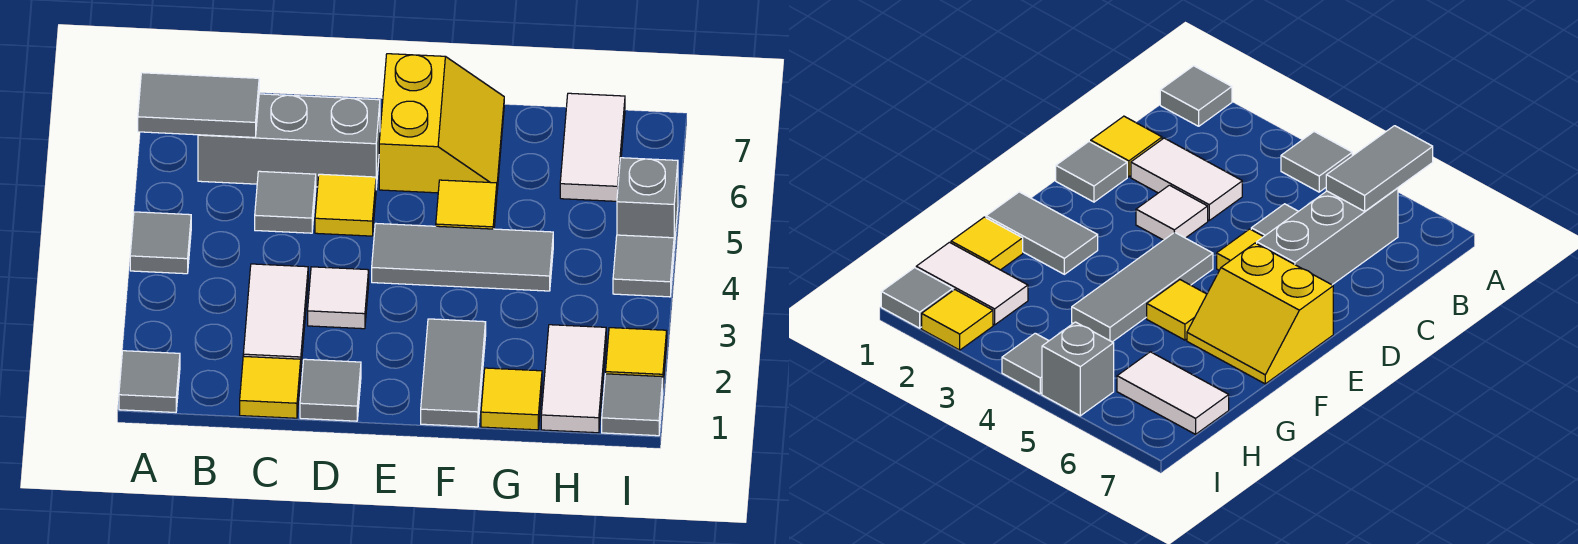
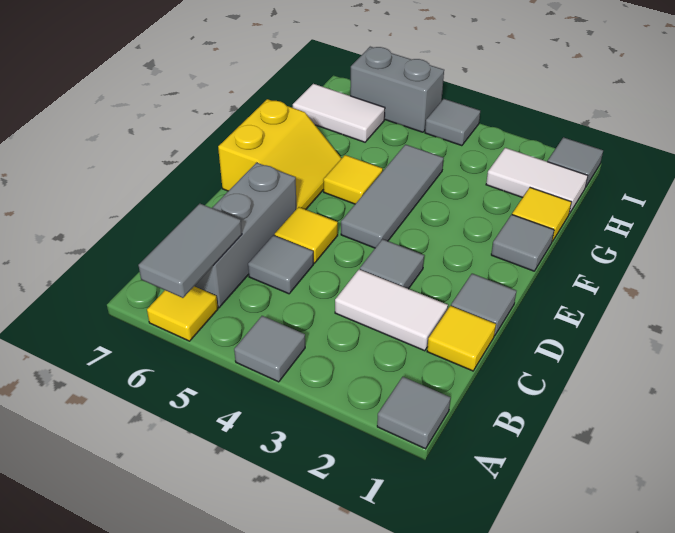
white tile D3 level 1 -> grey tile D3 level 1
yellow slope E6:F7 level 1 top E -> yellow slope E6:F7 level 1 top 7
grey tile F1:F2 level 1 -> grey tile F1 level 1
yellow tile I2 level 1 -> yellow tile A6 level 1
grey brick I5 level 1 -> grey brick I5:I6 level 1

